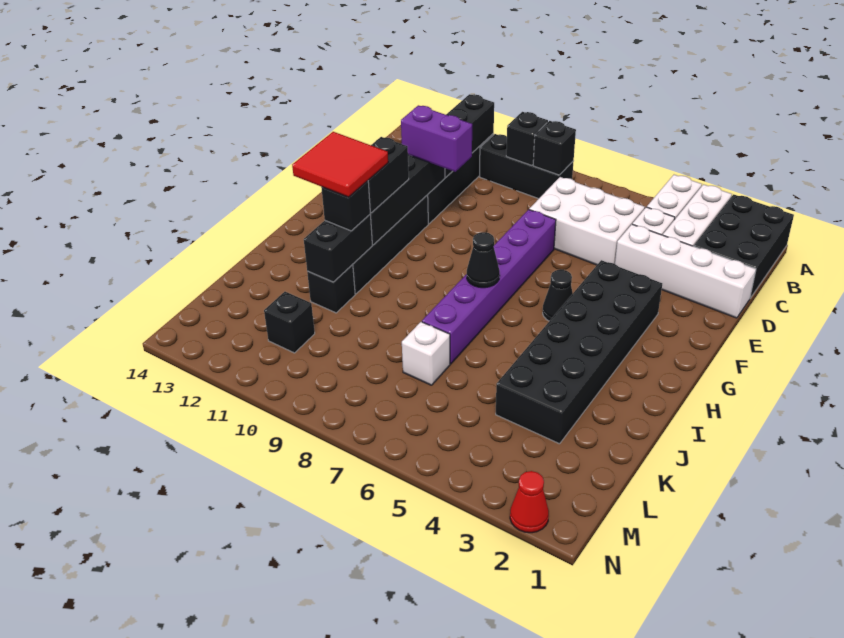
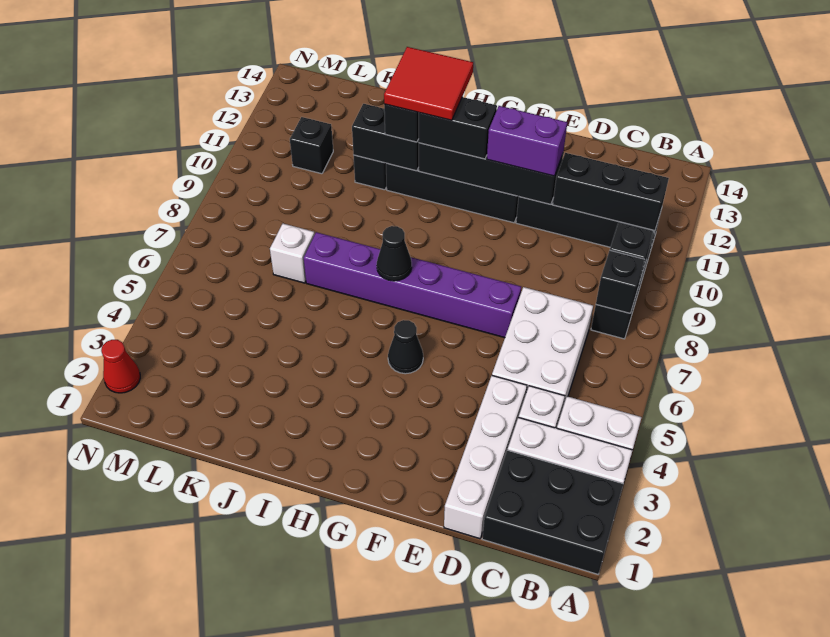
purple brick E10:E11 level 3 -> purple brick E11:F11 level 3
black brick F3:K4 level 1 -> none

